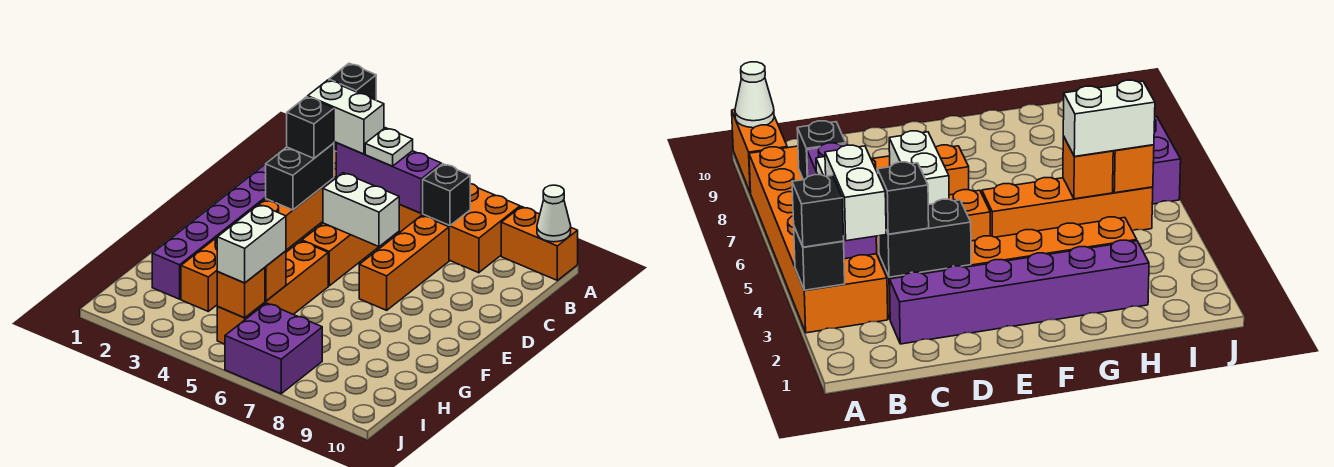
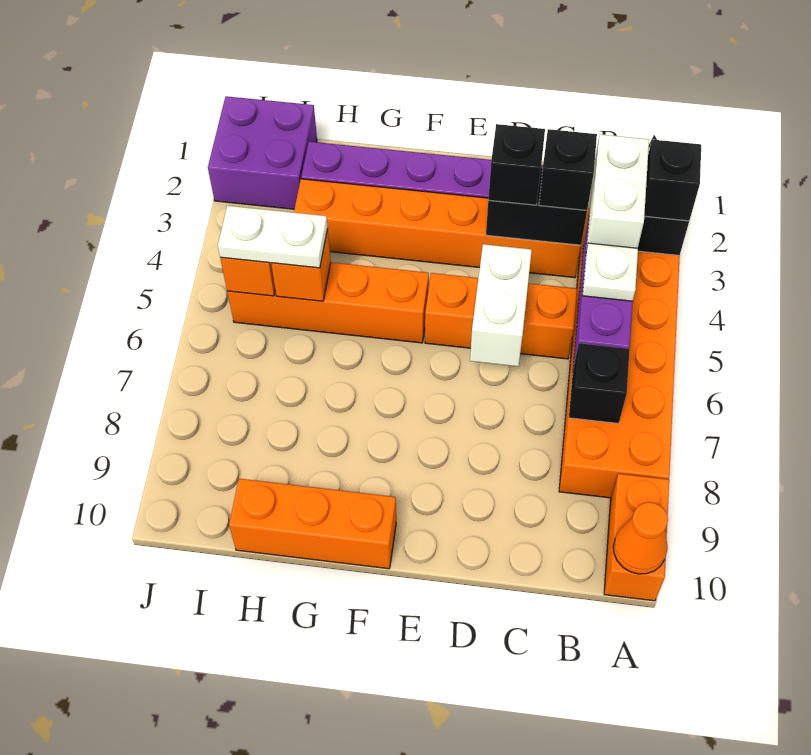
white cone A10 level 2 -> orange cone A10 level 2
orange brick C7:E7 level 1 -> orange brick F10:H10 level 1
none -> black brick D3 level 3
white brick H5:I5 level 3 -> white plate H5:I5 level 3
purple brick I6:J7 level 1 -> purple brick I1:J2 level 1

